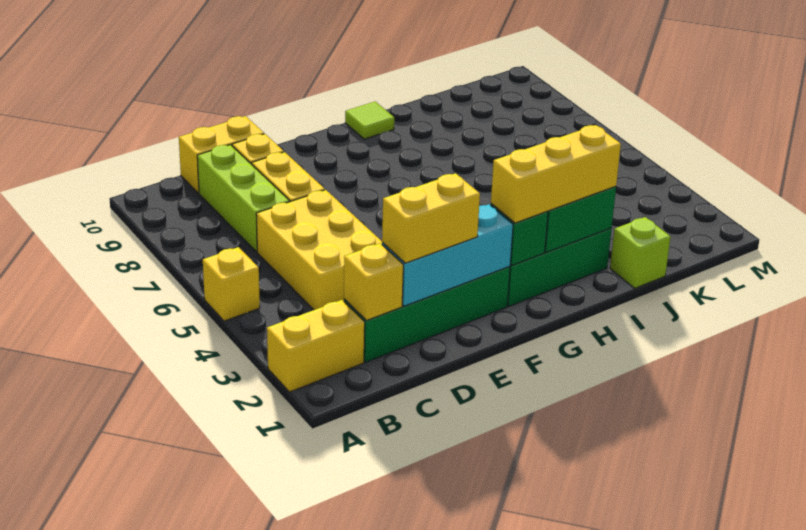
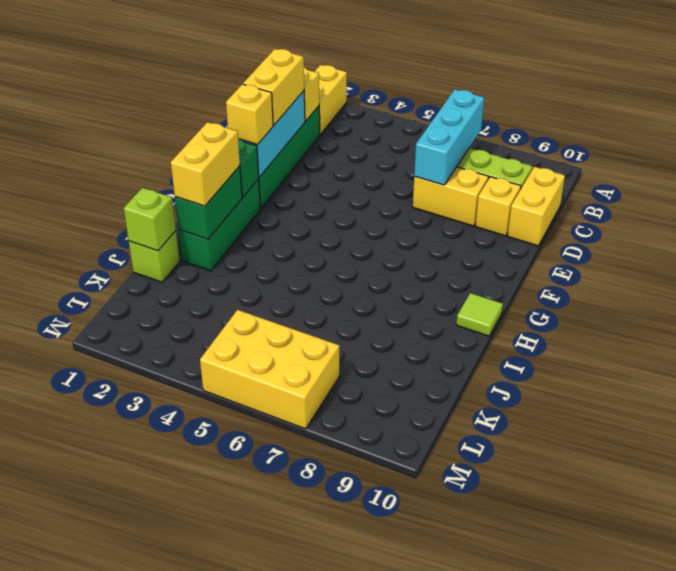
yellow brick A5 level 1 -> yellow brick F2 level 3
none -> cyan brick B7:D7 level 2
yellow brick C4:D6 level 1 -> yellow brick L5:M7 level 1
yellow brick G2:I2 level 3 -> yellow brick H2:I2 level 3
none -> lime brick J1 level 2

